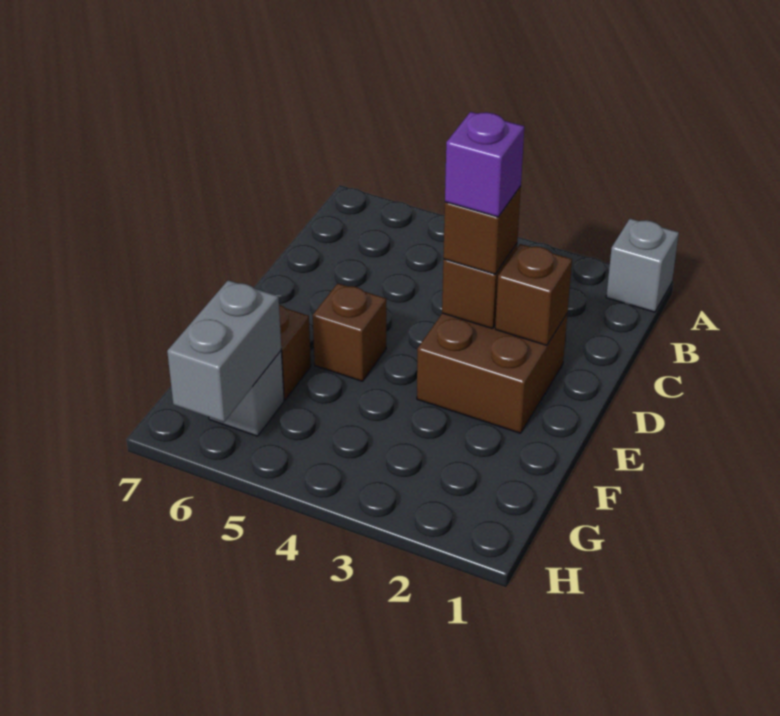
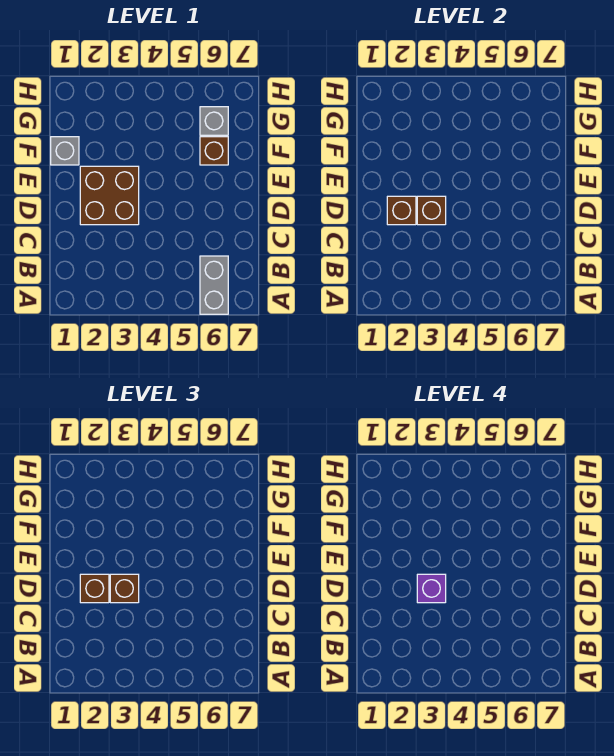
grey brick A1 level 1 -> grey brick F1 level 1
brown brick E5 level 1 -> brown brick D2 level 3
grey brick G6:H6 level 2 -> grey brick A6:B6 level 1

